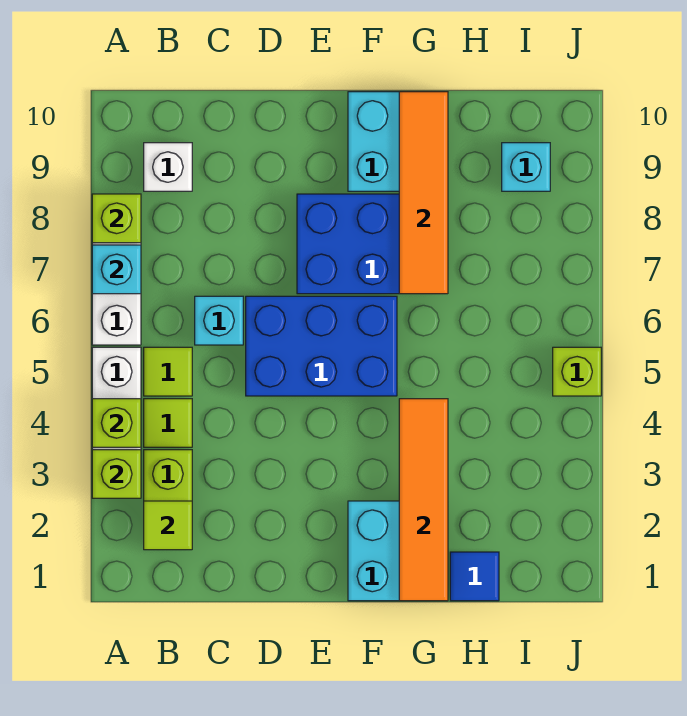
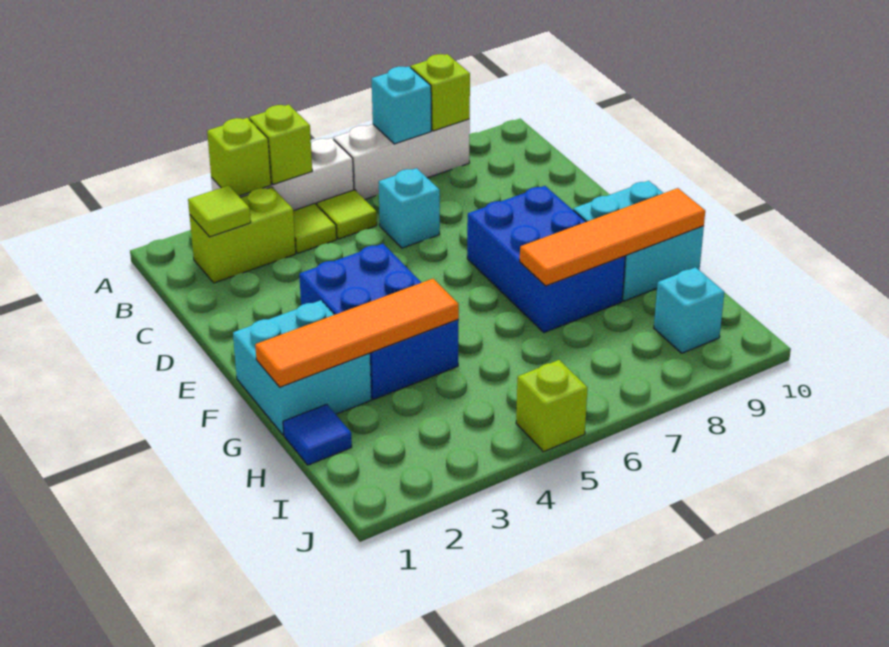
white brick B9 level 1 -> none
blue brick D5:F6 level 1 -> blue brick E3:G4 level 1

